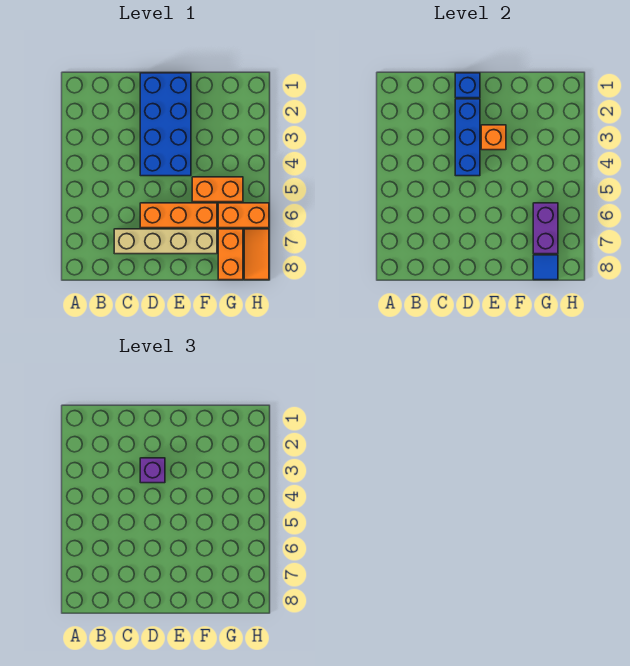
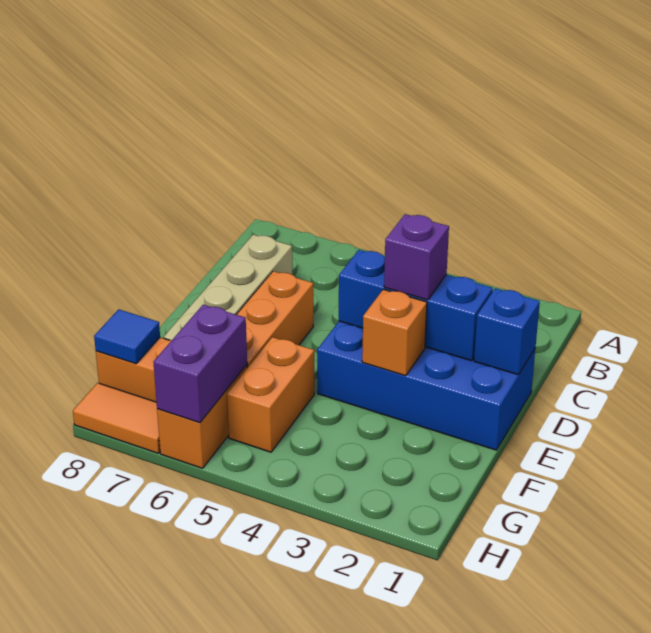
purple brick G6:G7 level 2 -> purple brick G6:H6 level 2

